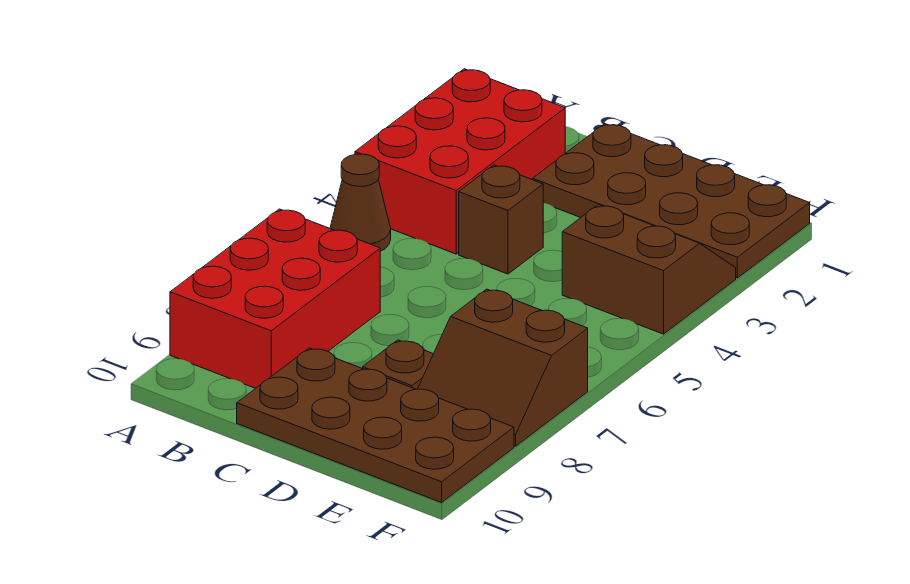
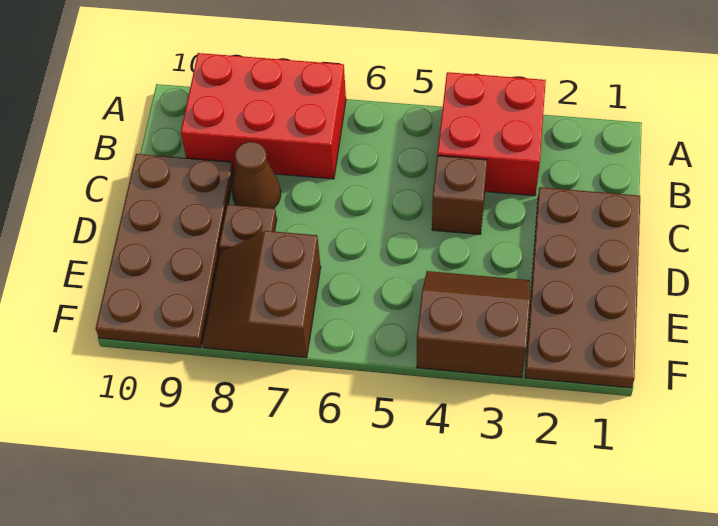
red brick A2:B4 level 1 -> red brick A3:B4 level 1
brown cone A5 level 1 -> brown cone C8 level 1
brown slope E3:F4 level 1 top 4 -> brown slope E3:F4 level 1 top F

